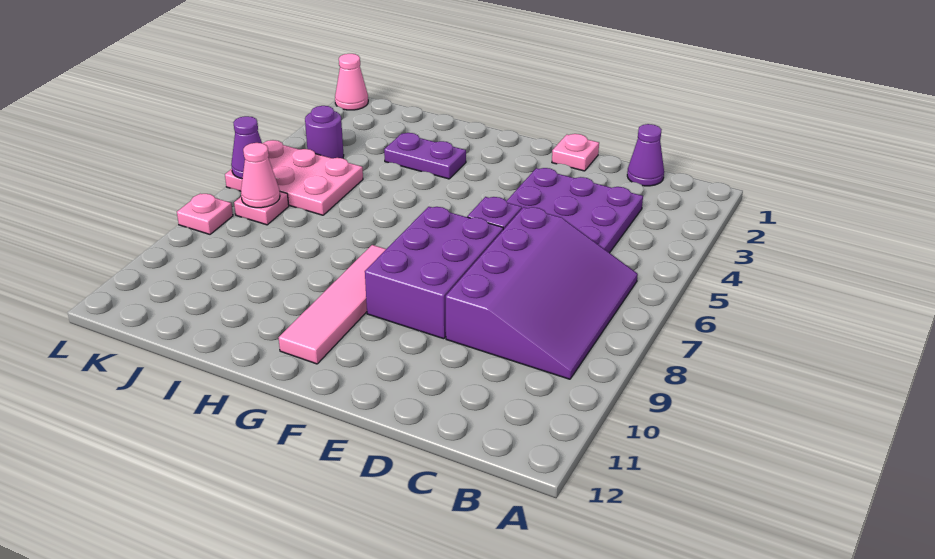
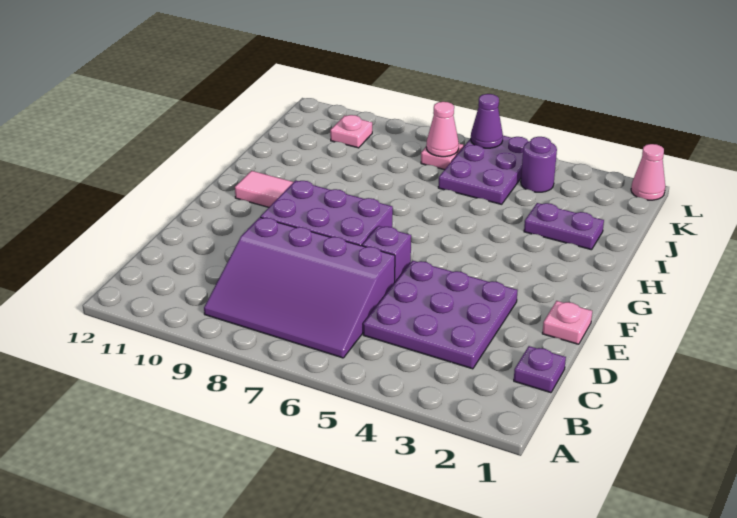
purple cone C1 level 1 -> purple plate C1 level 1
purple plate H3:I3 level 1 -> purple plate I2:I3 level 1
pink plate J5:L6 level 1 -> purple plate J5:L6 level 1
pink plate L8 level 1 -> pink plate K10 level 1

